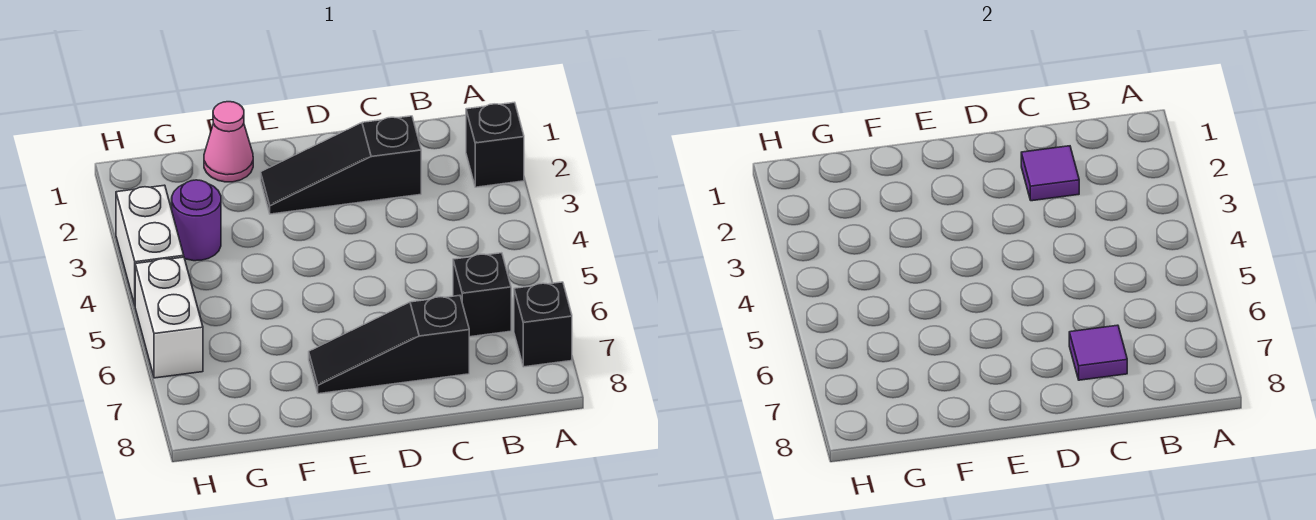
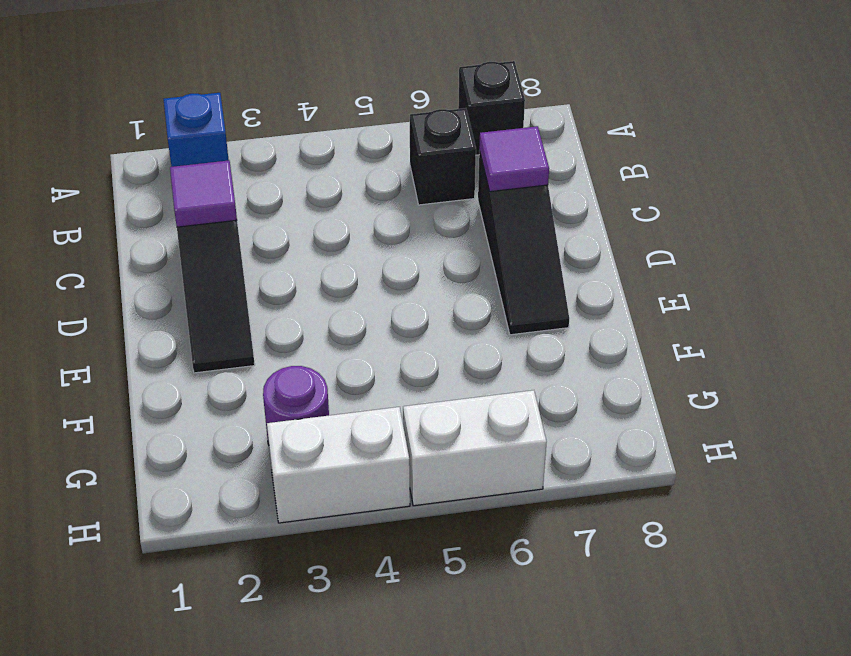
black brick A2 level 1 -> blue brick A2 level 1
pink cone F1 level 1 -> none

